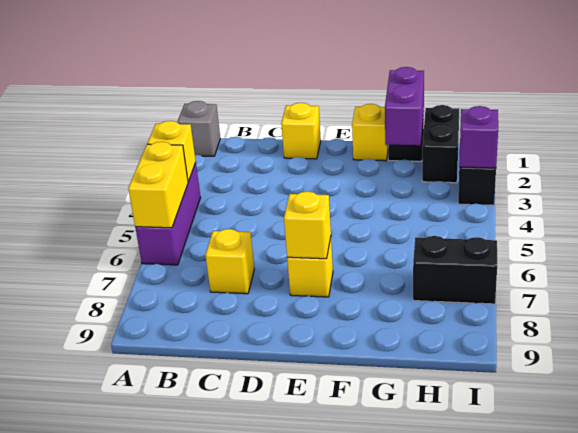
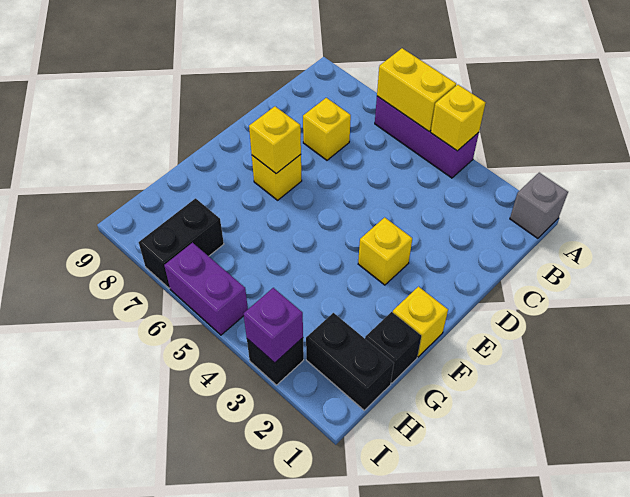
yellow brick D1 level 1 -> yellow brick E3 level 1
purple brick G1:G2 level 2 -> purple brick I5:I6 level 1

